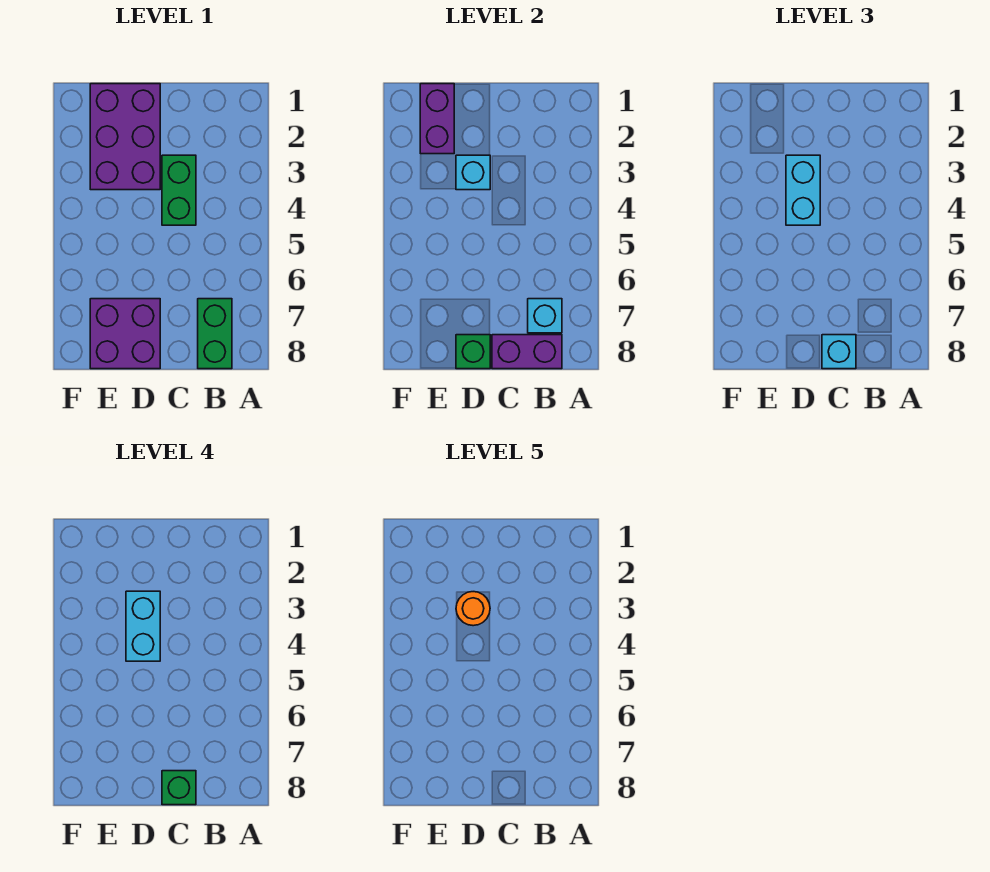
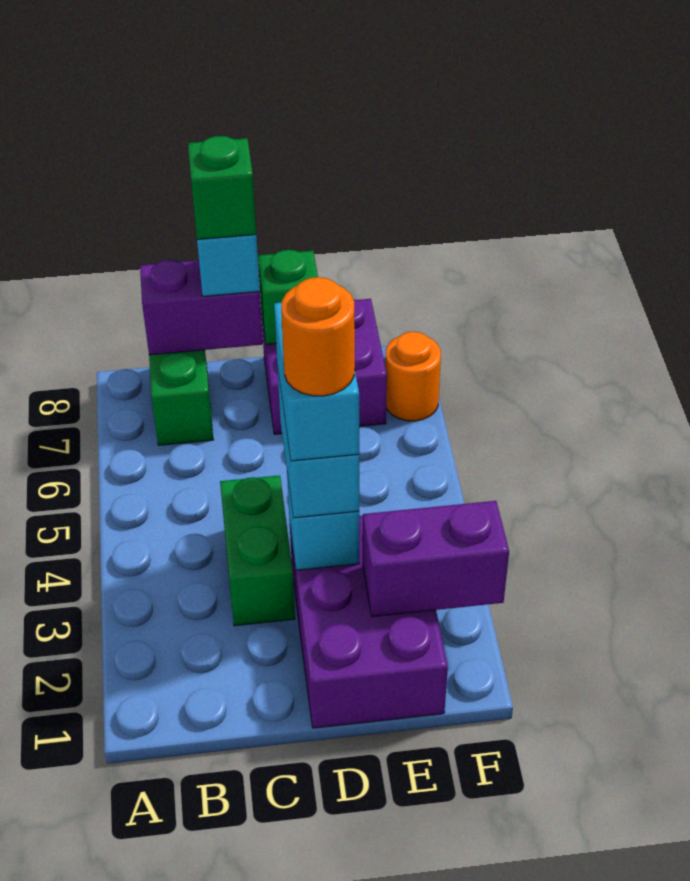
cyan brick B7 level 2 -> none
purple brick E1:E2 level 2 -> purple brick E2:F2 level 2
none -> orange round brick F7 level 1

